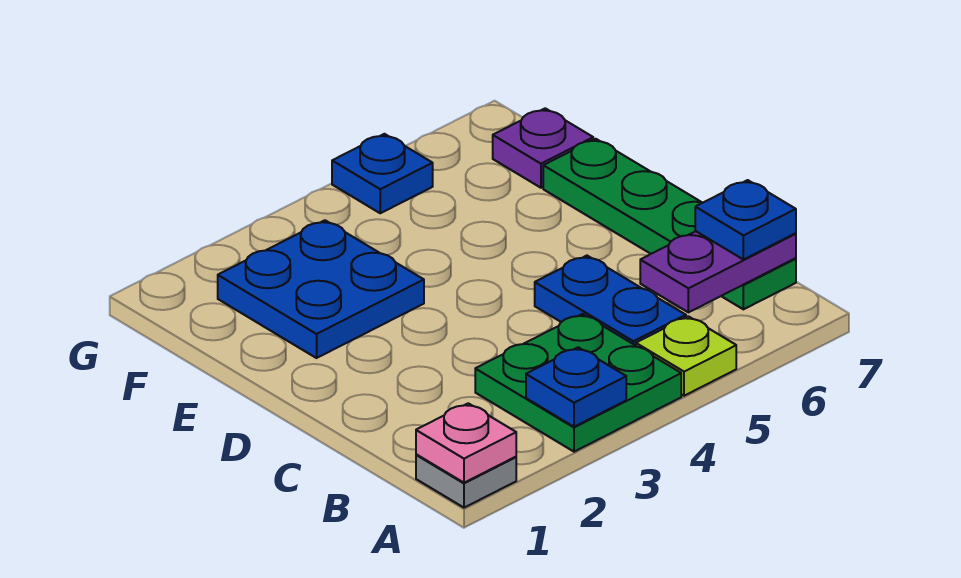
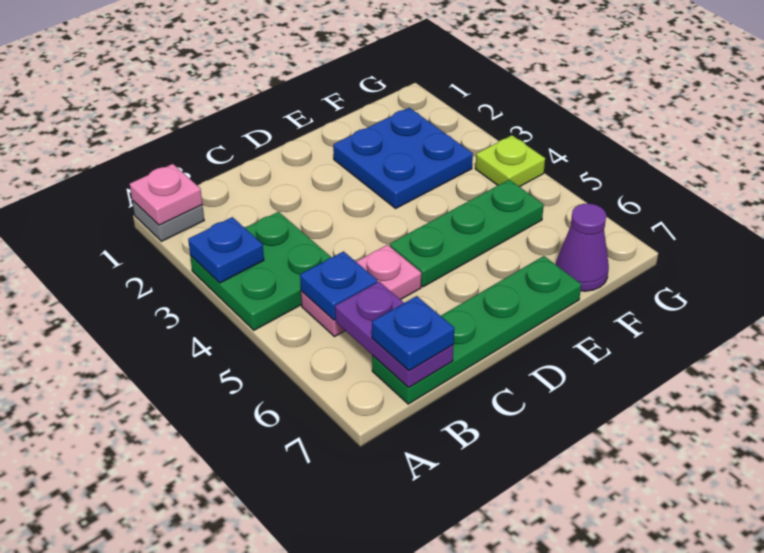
lime plate A5 level 1 -> lime plate G4 level 1
blue plate B5:C5 level 1 -> pink plate B5:C5 level 1
none -> green plate D5:F5 level 1
purple plate F7 level 1 -> purple cone F7 level 1
blue plate G5 level 1 -> blue plate B5 level 2

